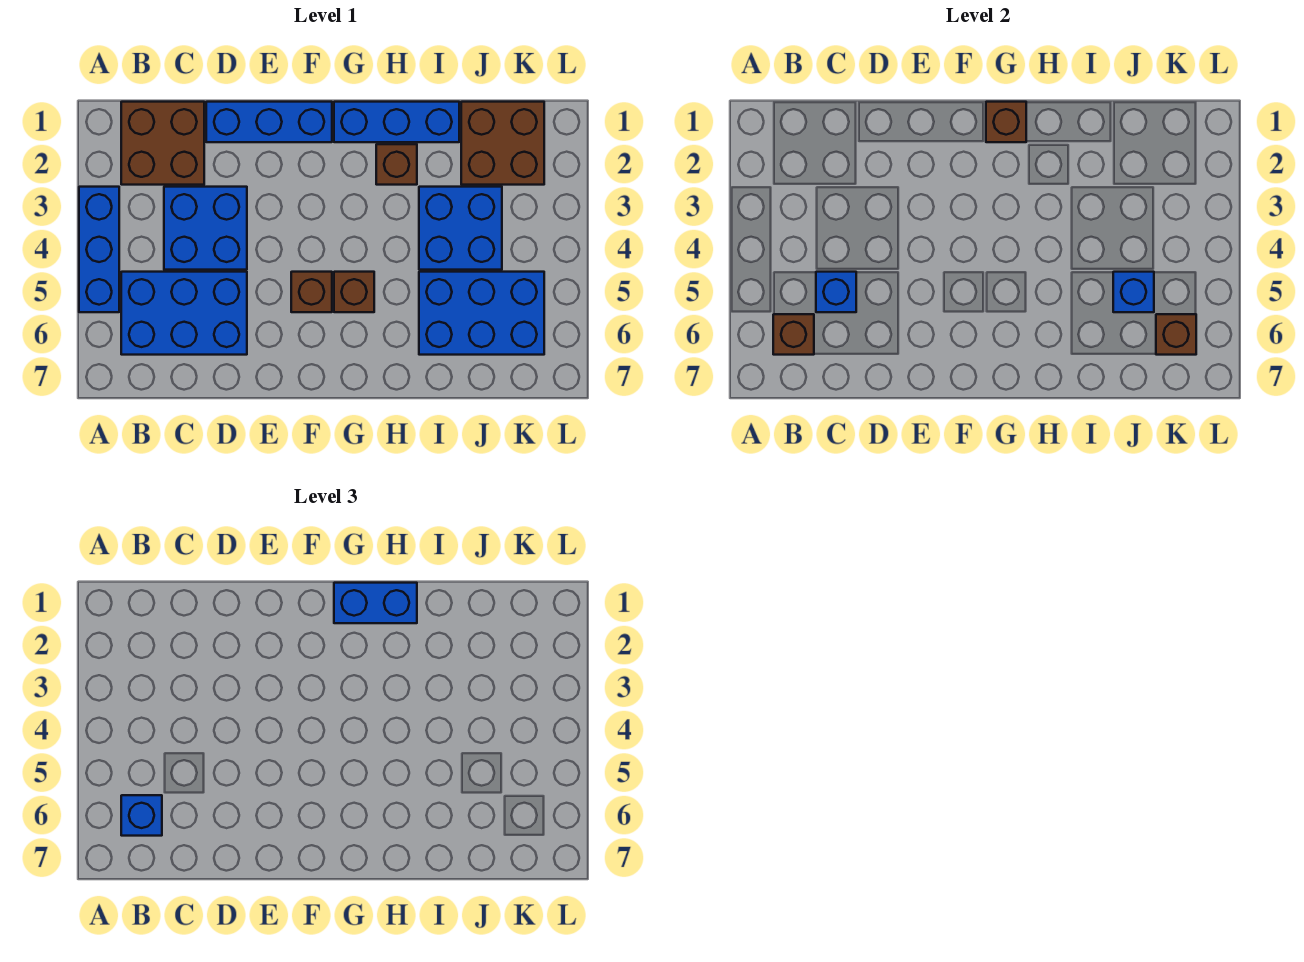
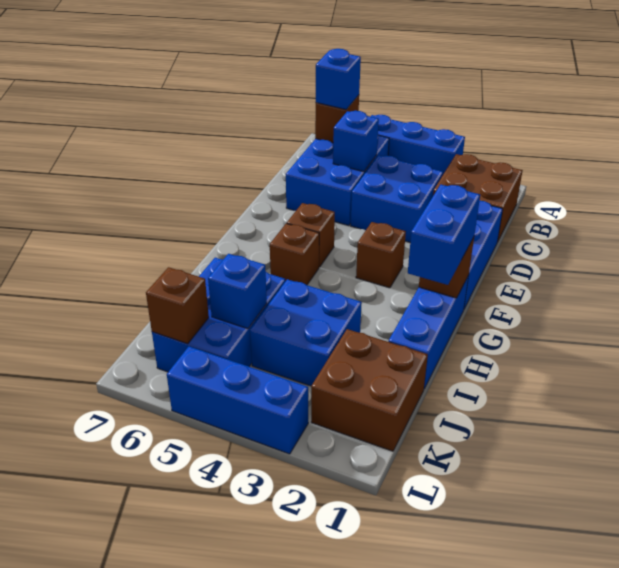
brown brick H2 level 1 -> brown brick F3 level 1
none -> blue brick L3:L5 level 1

